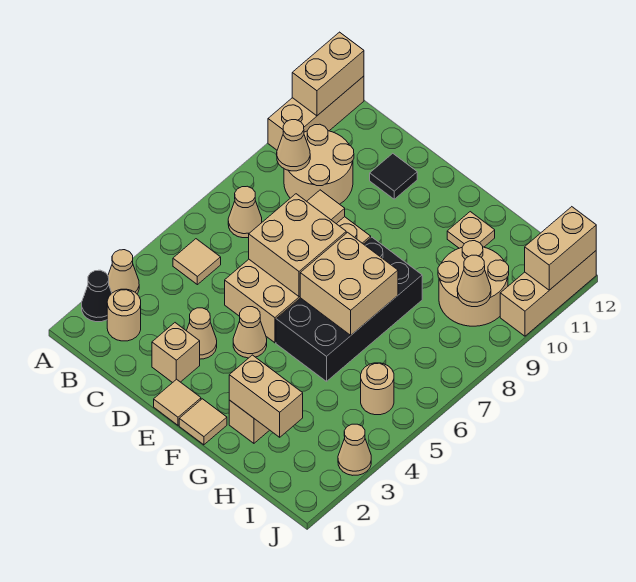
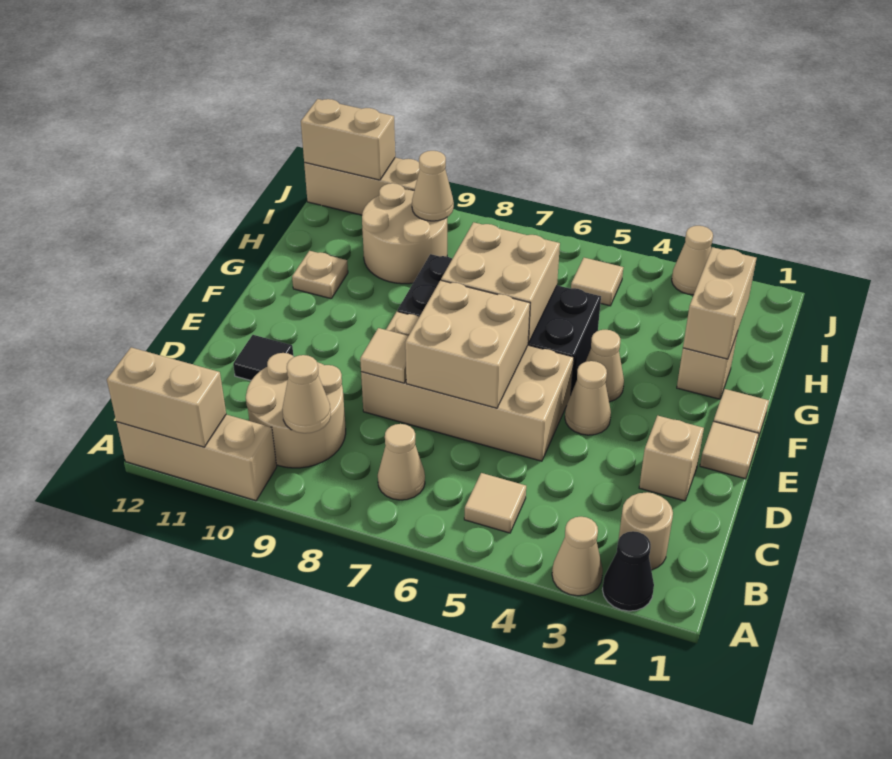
tan cone D3 level 1 -> tan cone F4 level 1
tan round brick I5 level 1 -> tan tile I5 level 1

